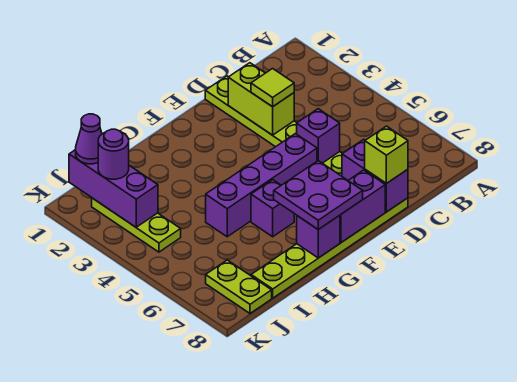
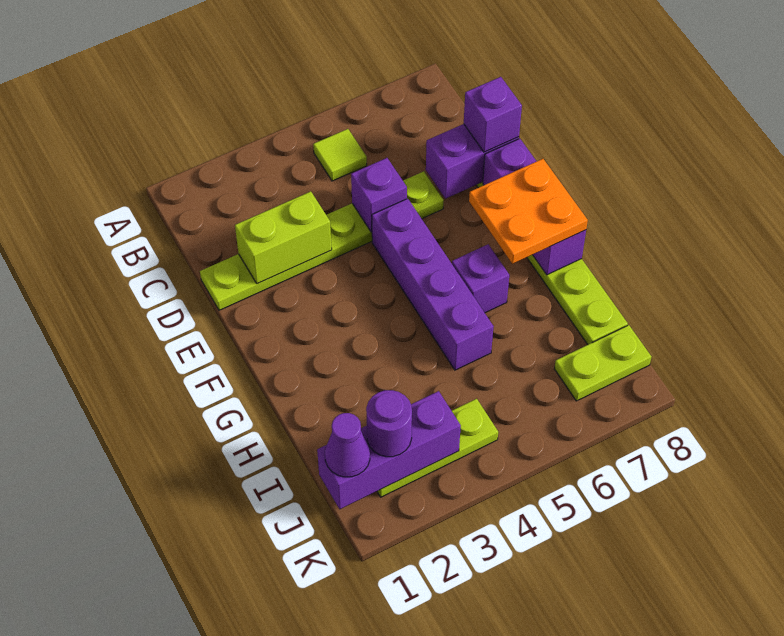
lime tile D3 level 3 -> lime tile B5 level 1
lime brick D8 level 3 -> purple brick D8 level 3
purple plate F7:G8 level 3 -> orange plate F7:G8 level 3

